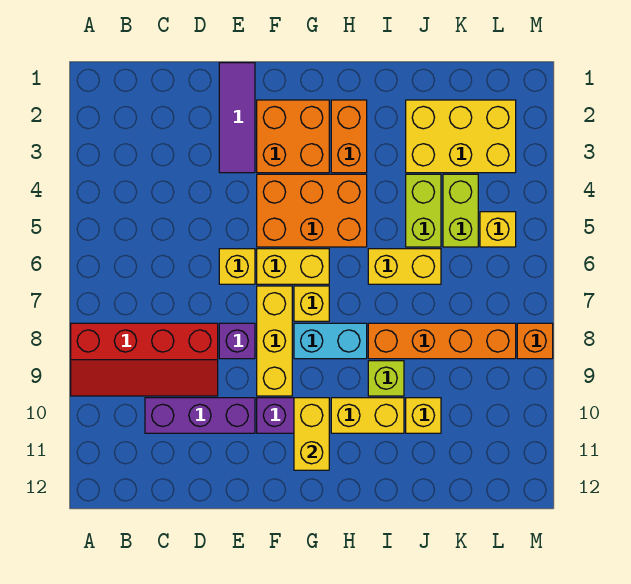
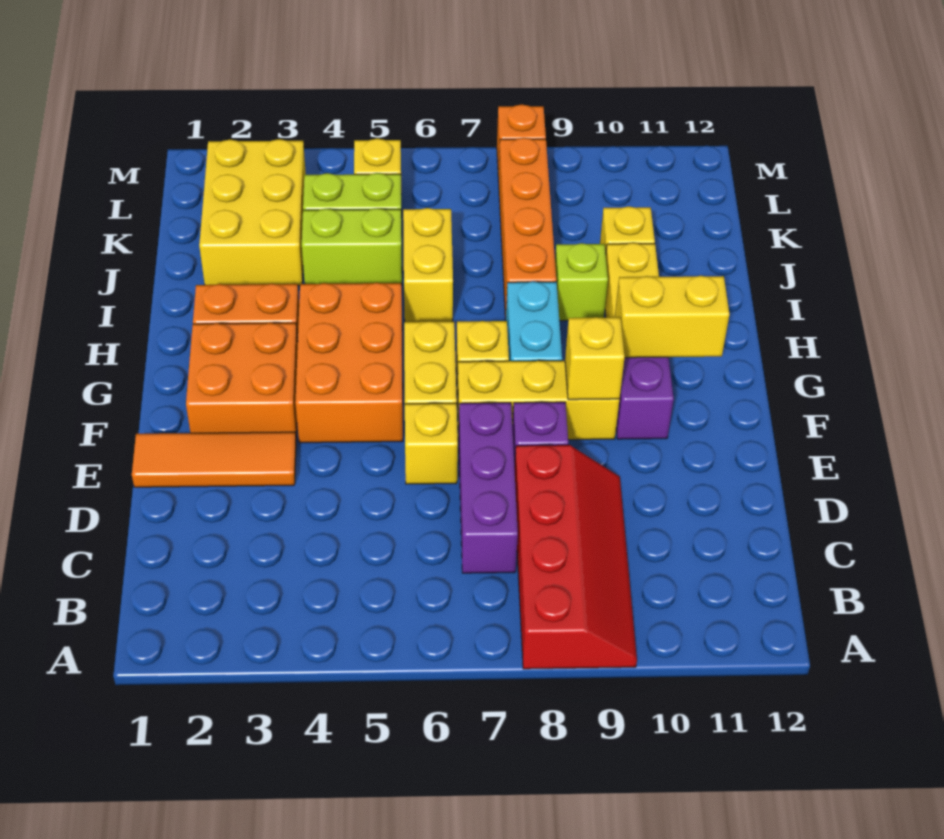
purple brick C10:E10 level 1 -> purple brick C7:E7 level 1
purple tile E1:E3 level 1 -> orange tile E1:E3 level 1
none -> yellow brick F9 level 2

